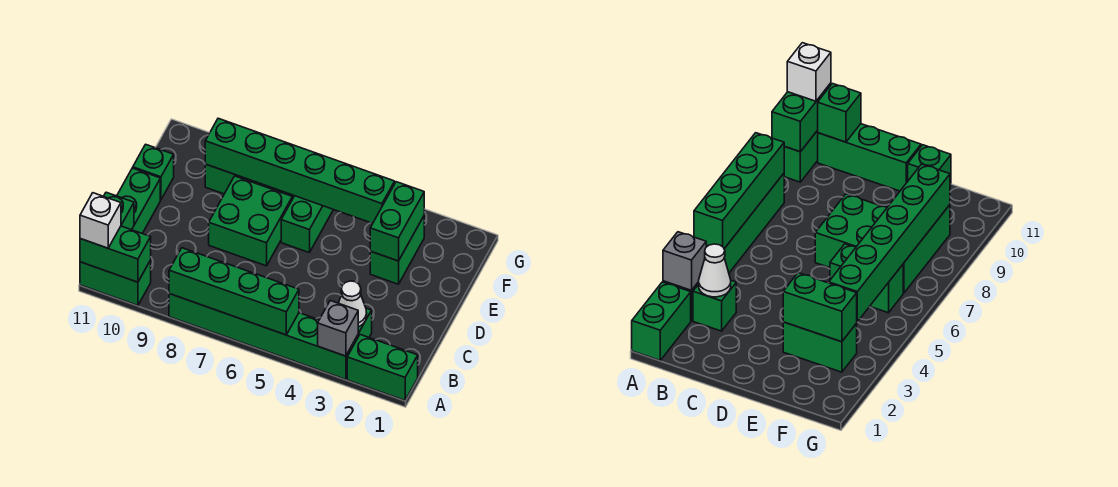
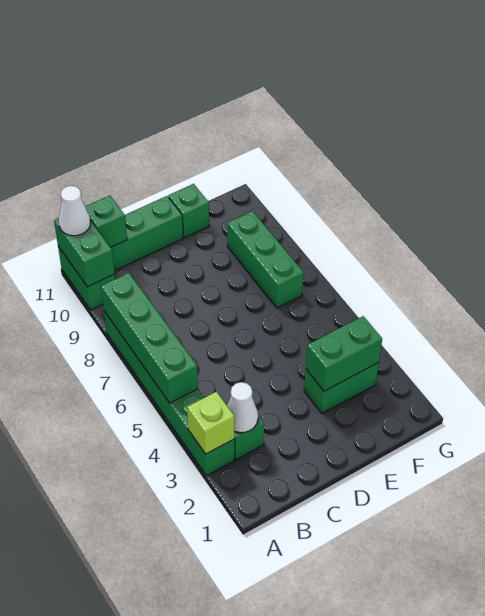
green brick A1:A2 level 1 -> none
grey brick A3 level 2 -> lime brick A3 level 2
white brick A11 level 3 -> white cone A11 level 3
green brick D7:E8 level 1 -> none
green brick E6:F6 level 1 -> none
green brick F4:F9 level 2 -> none

